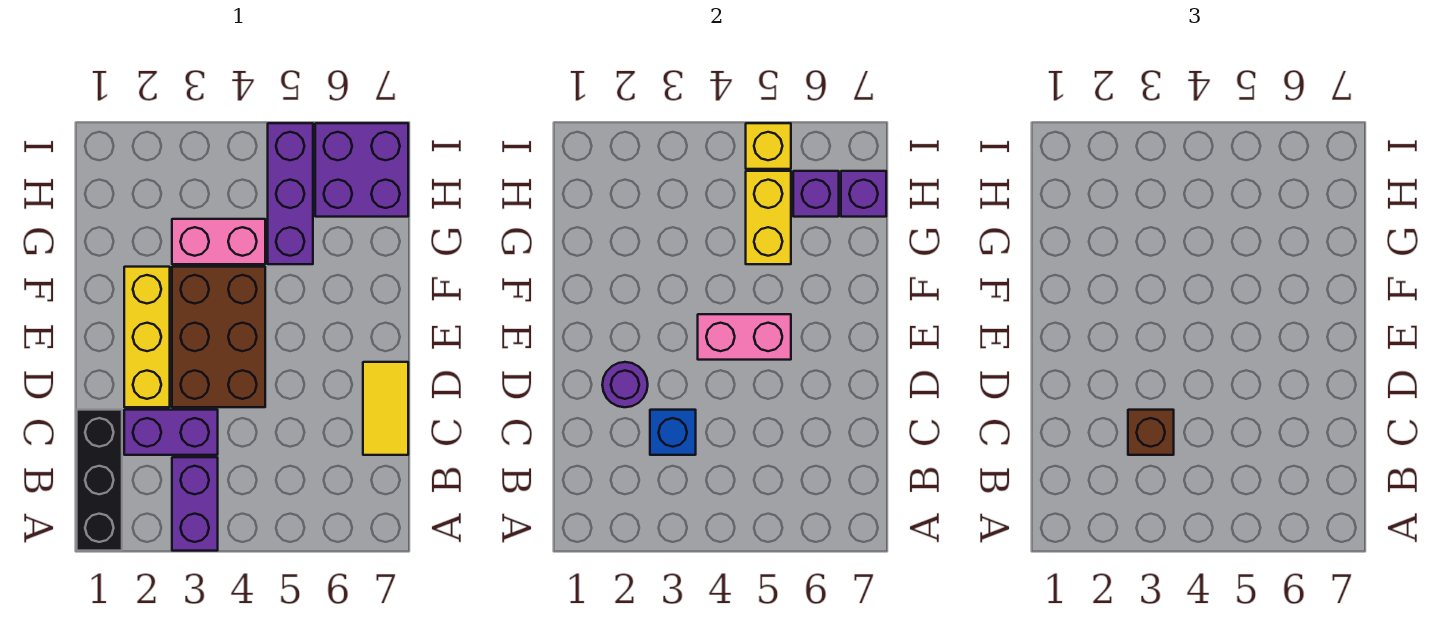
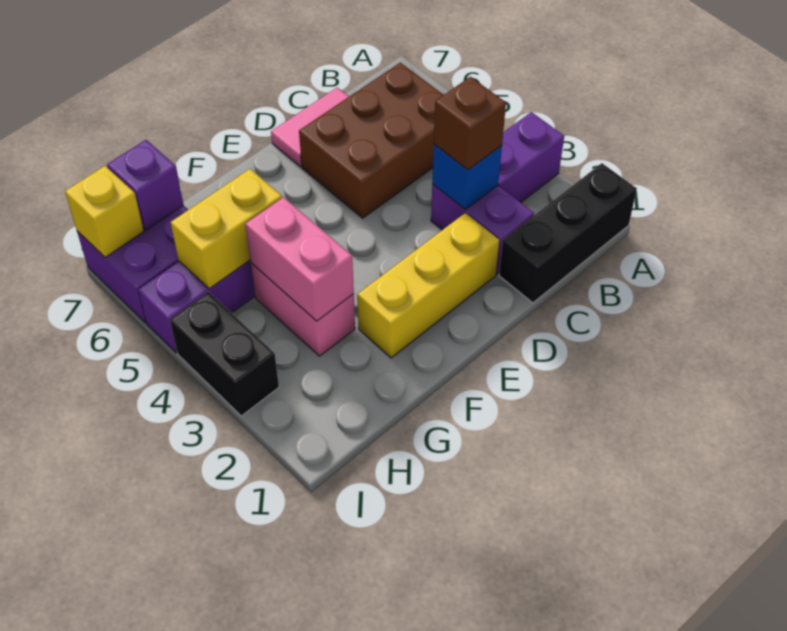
yellow tile C7:D7 level 1 -> pink tile C7:D7 level 1
purple round brick D2 level 2 -> none
brown brick D3:F4 level 1 -> brown brick B5:D6 level 1
pink brick E4:E5 level 2 -> pink brick G3:G4 level 2
purple brick H6 level 2 -> none
none -> black brick I3:I4 level 1
yellow brick I5 level 2 -> yellow brick I7 level 2

